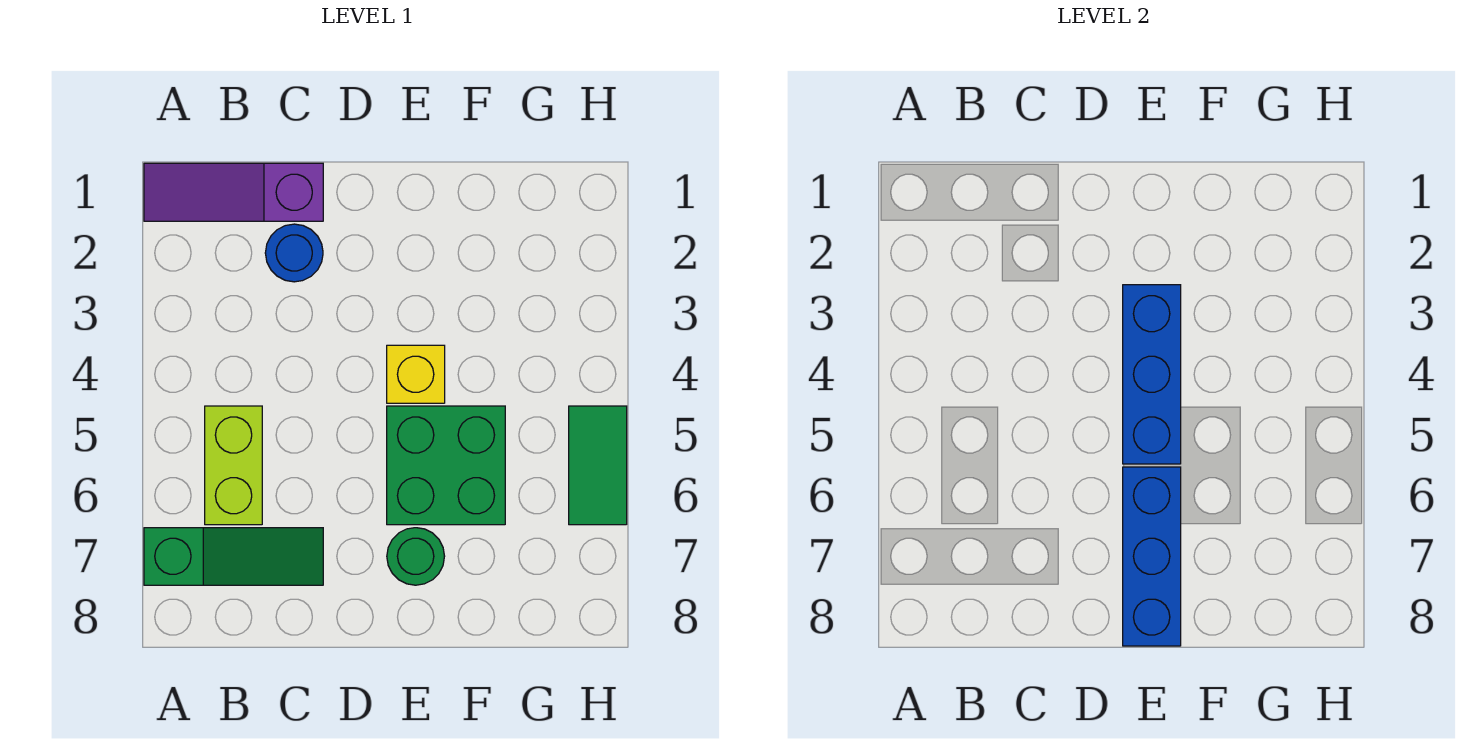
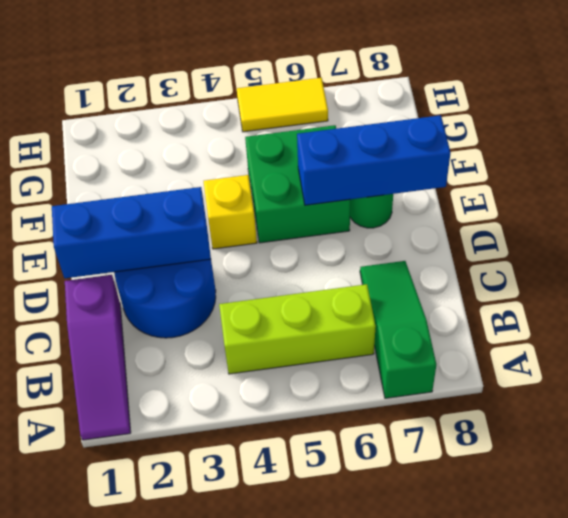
lime brick B5:B6 level 1 -> lime brick B4:B6 level 1
blue round brick C2 level 1 -> blue round brick C2:D3 level 1
blue brick E3:E5 level 2 -> blue brick D1:D3 level 2
green tile H5:H6 level 1 -> yellow tile H5:H6 level 1

